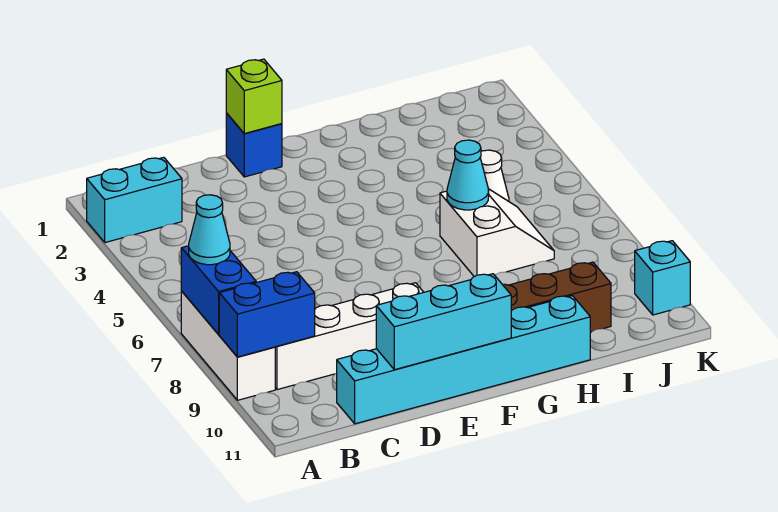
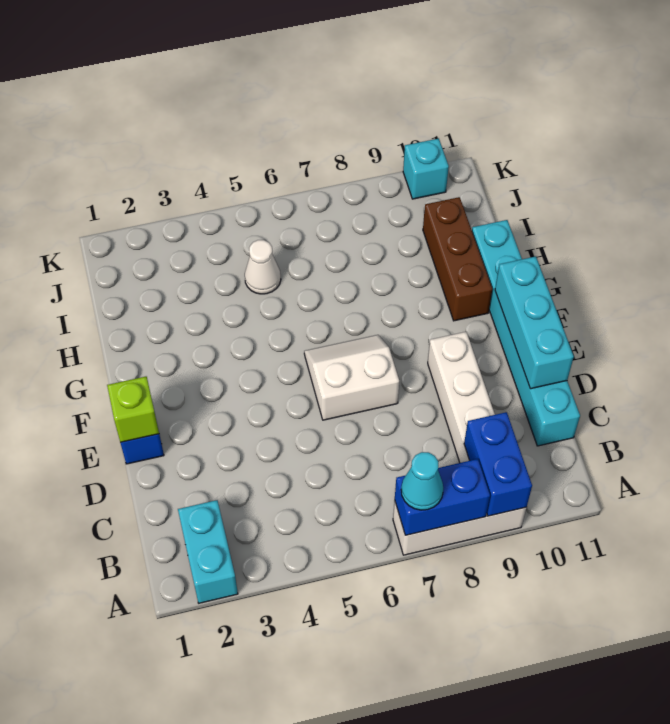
white slope H6:I7 level 1 top H -> white slope E6:F7 level 1 top E
cyan cone H6 level 2 -> none

